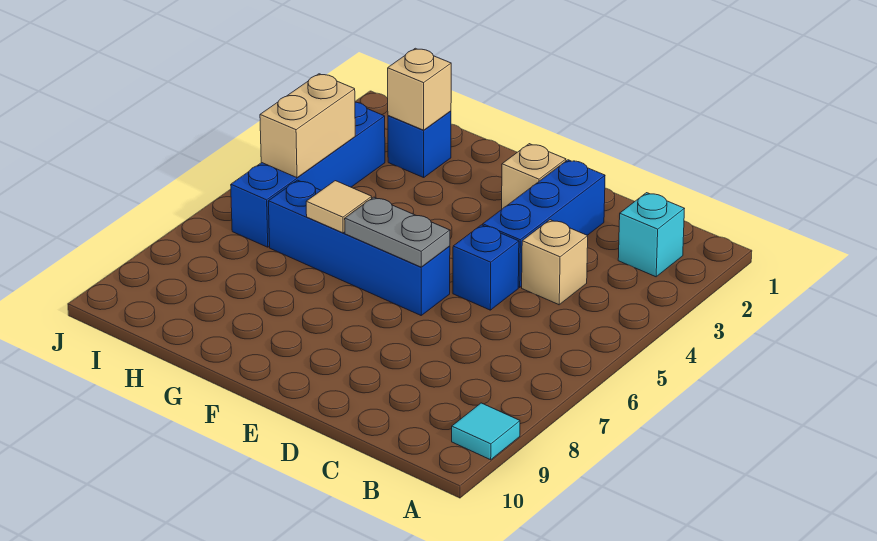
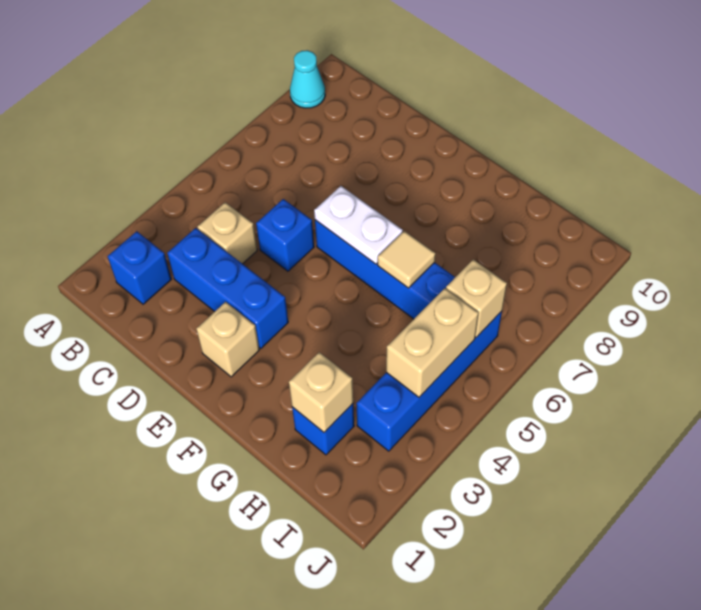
cyan tile A9 level 1 -> cyan cone A9 level 1
cyan brick B2 level 1 -> blue brick B2 level 1
blue brick D2:D4 level 1 -> blue brick C3:E3 level 1
grey plate E6:F6 level 2 -> white plate E6:F6 level 2
none -> tan brick I6 level 2

